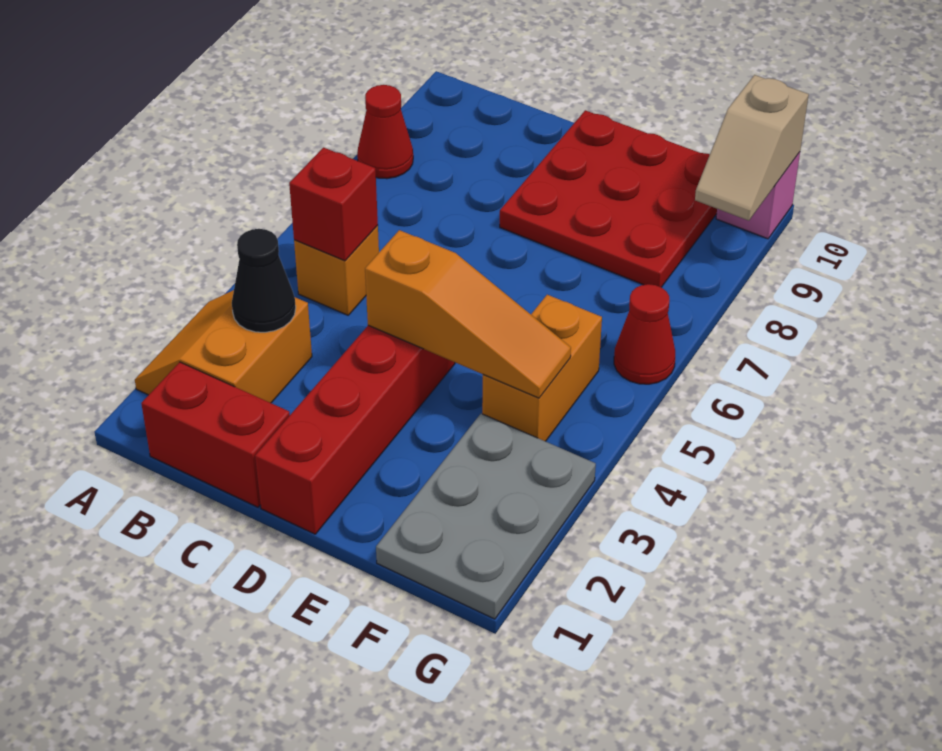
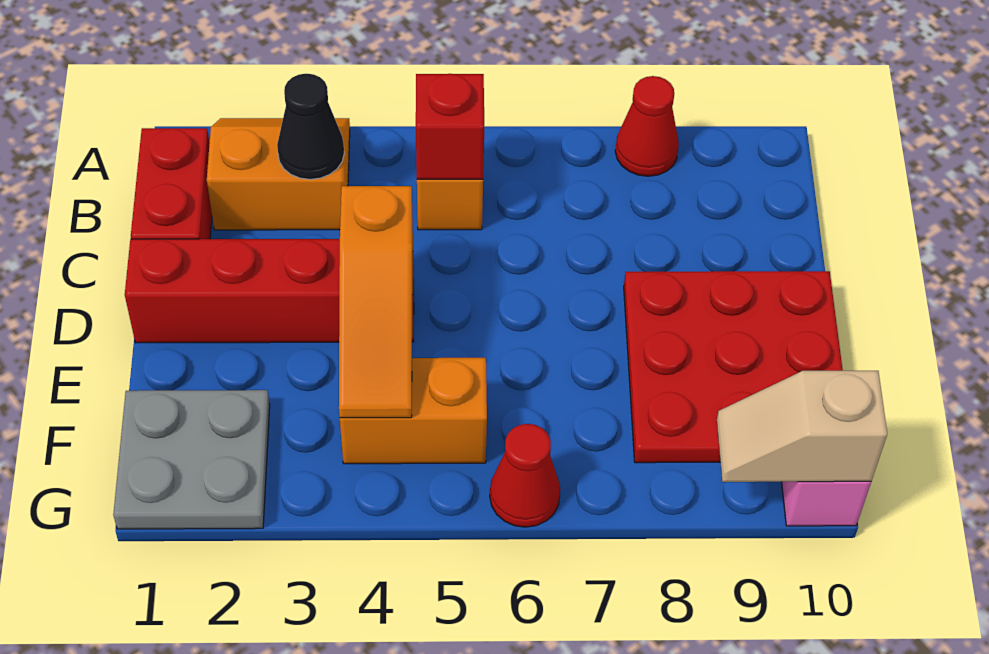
grey plate F1:G3 level 1 -> grey plate F1:G2 level 1

